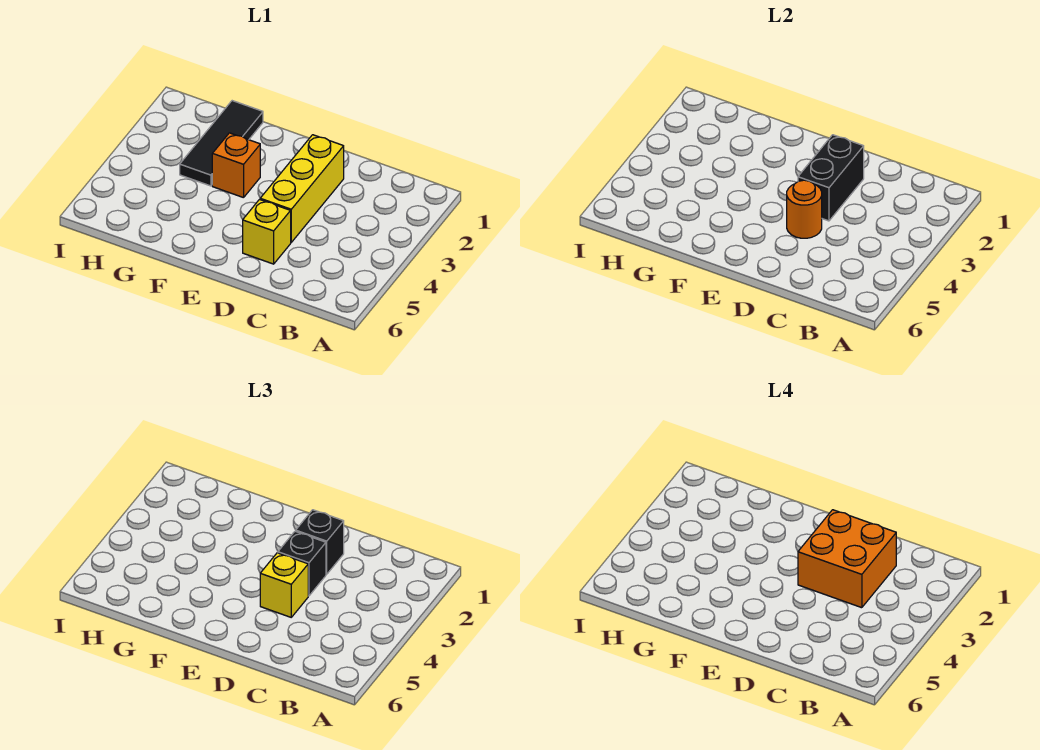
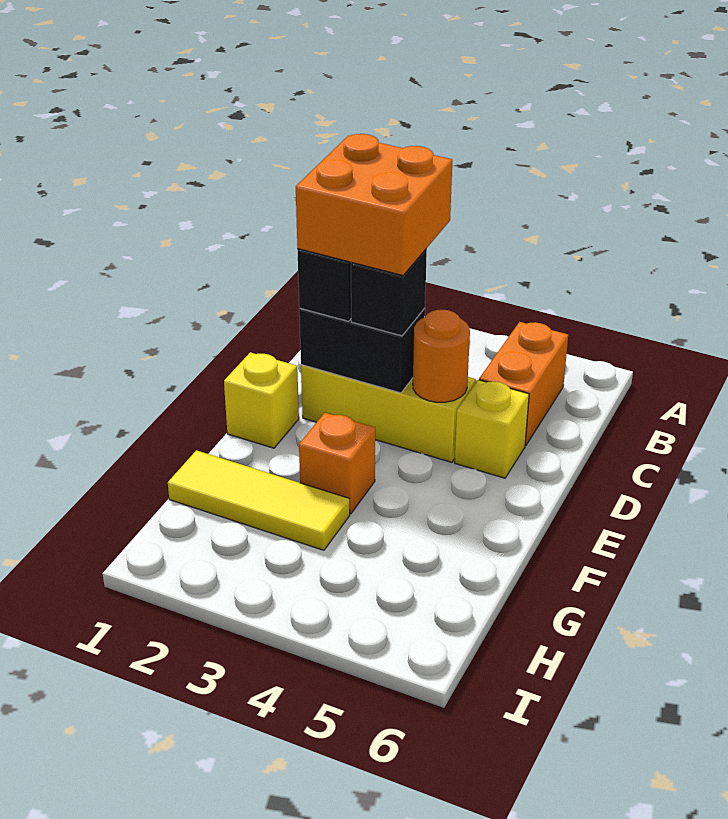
none -> orange brick B5:C5 level 1
yellow brick D4 level 3 -> yellow brick E1 level 1
black tile G1:G3 level 1 -> yellow tile G1:G3 level 1

